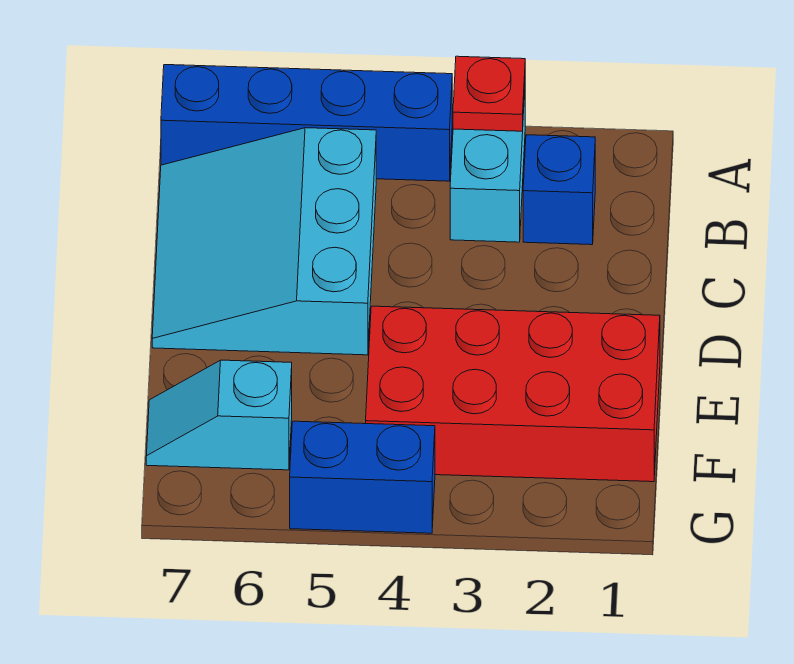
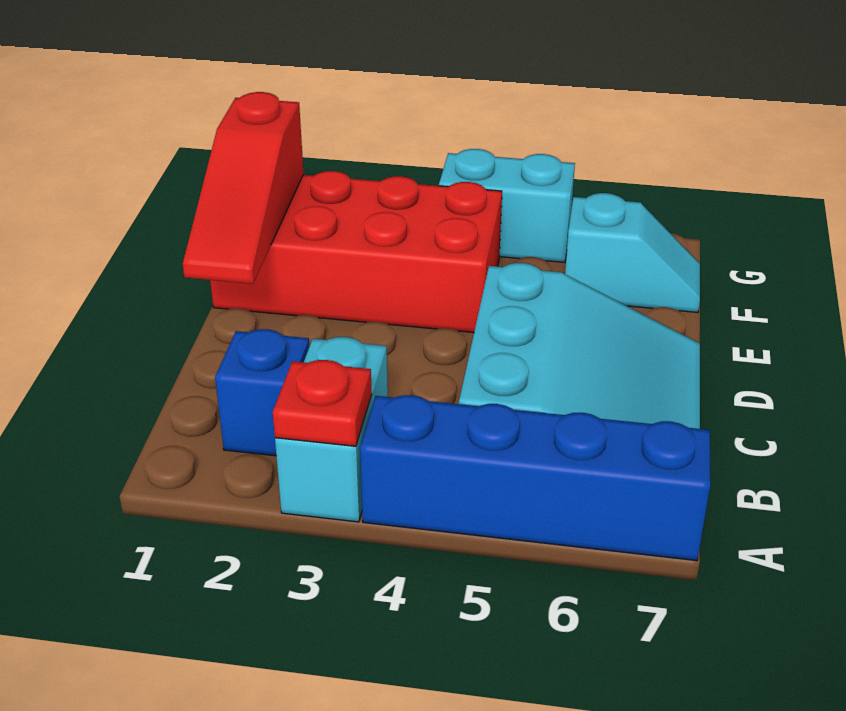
none -> red slope D1:F1 level 2 top F
blue brick G4:G5 level 1 -> cyan brick G4:G5 level 1

